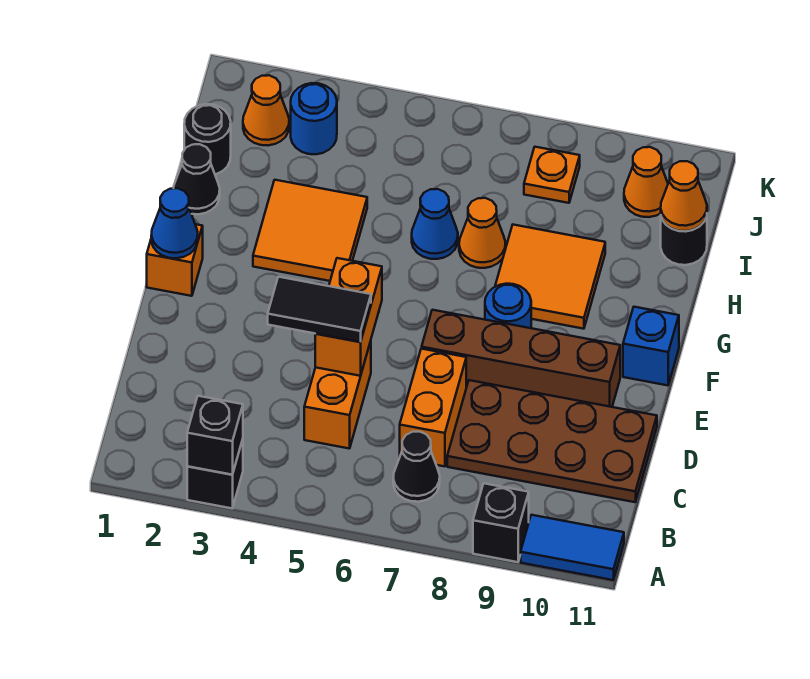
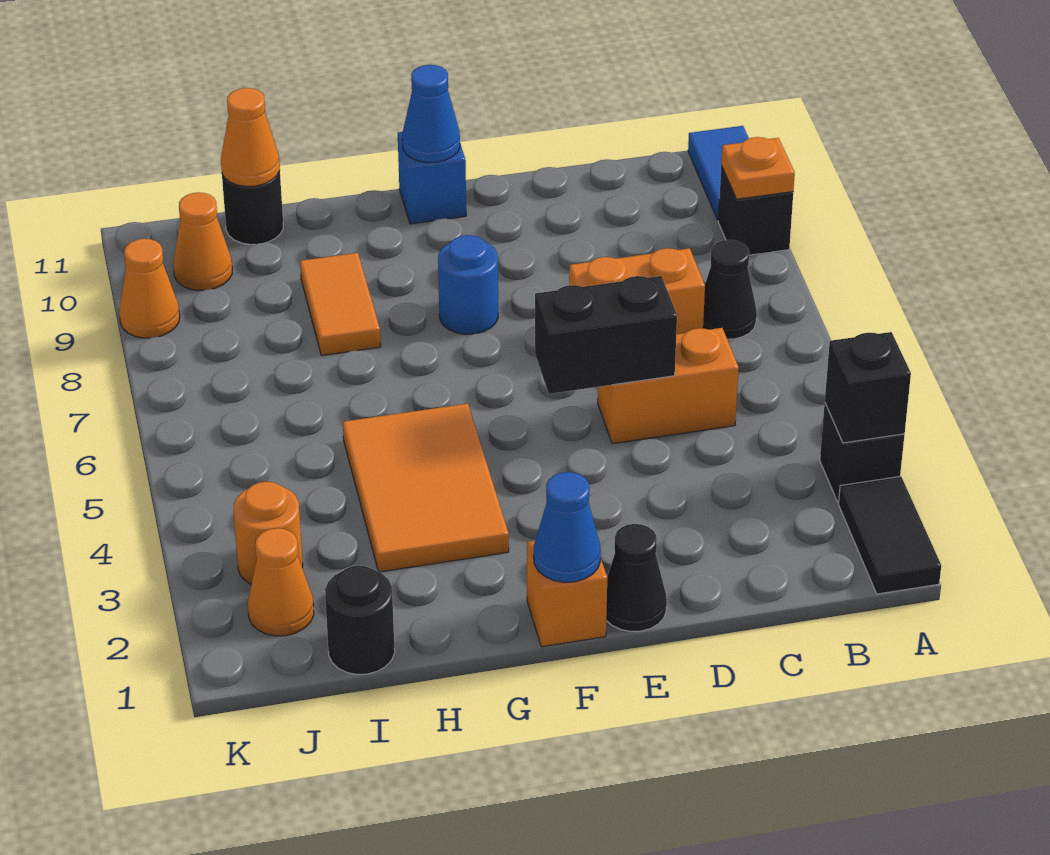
brown plate C8:D11 level 1 -> none
black tile D4:D5 level 3 -> black tile A1:A2 level 1
orange brick D5:E5 level 2 -> black brick D5:E5 level 2
brown brick E7:E10 level 1 -> none
orange tile G3:H4 level 1 -> orange tile G3:H5 level 1
orange tile G8:H9 level 1 -> orange tile H8:H9 level 1
black cone H1 level 1 -> black cone E1 level 1
blue cone H6 level 1 -> blue cone F11 level 2
orange cone H7 level 1 -> orange cone K9 level 1
blue round brick J3 level 1 -> orange round brick J3 level 1
orange plate J8 level 1 -> orange plate A9 level 2

